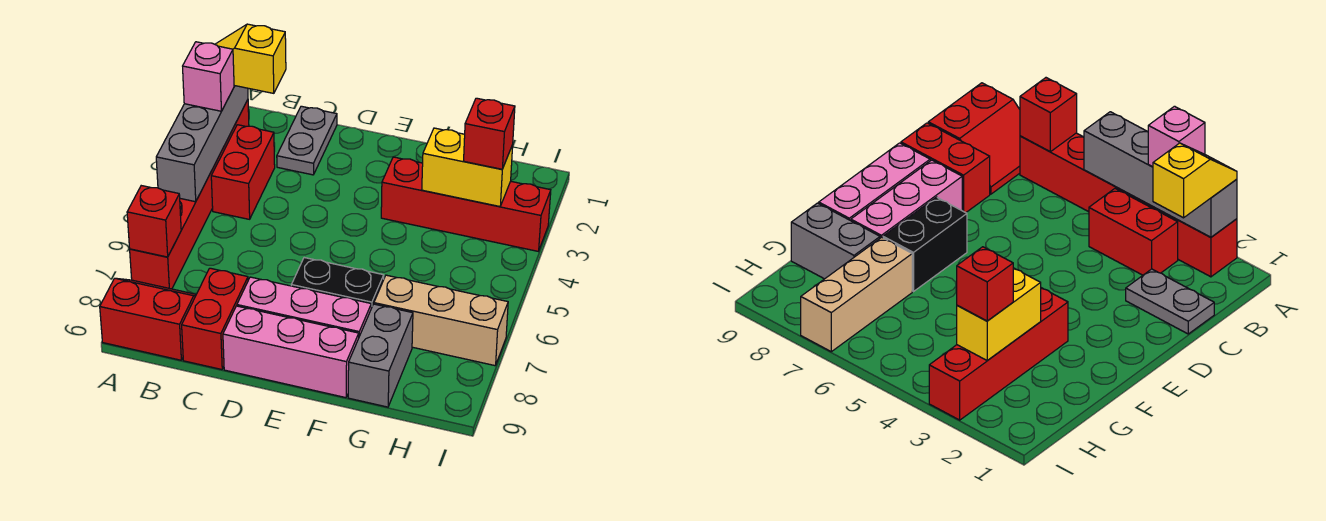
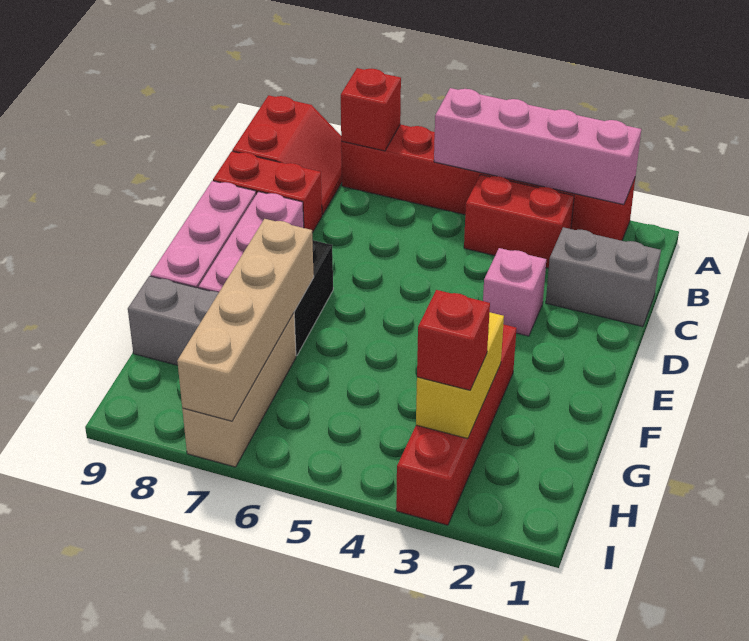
grey brick A2:A5 level 2 -> pink brick A2:A5 level 2
yellow slope A2:B2 level 3 top B -> none
pink brick A3 level 3 -> pink brick D3 level 1
grey plate C1:C2 level 1 -> grey brick C1:C2 level 1
none -> tan brick F7:I7 level 2

